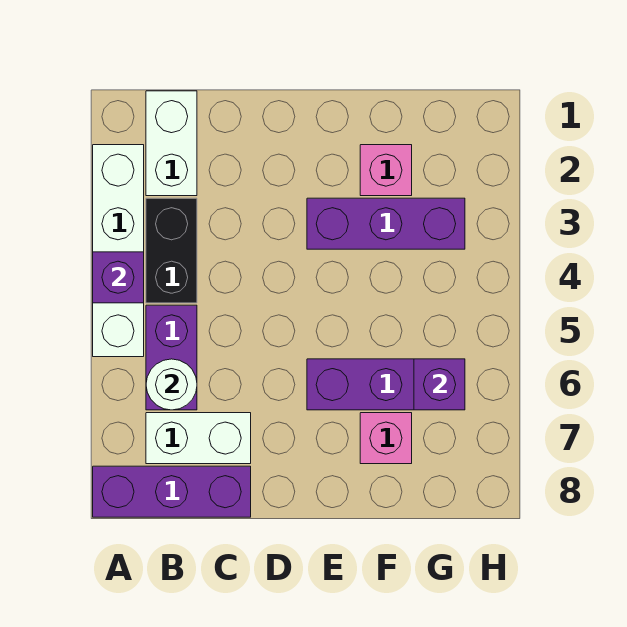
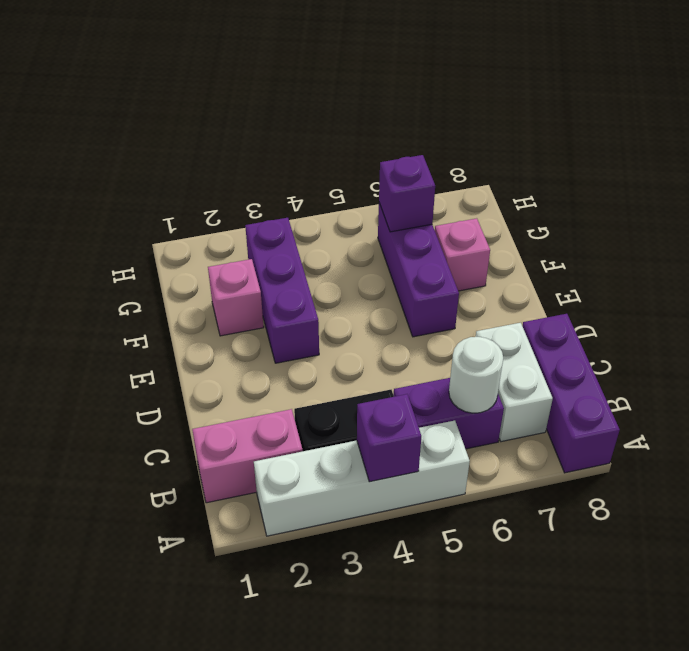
white brick B1:B2 level 1 -> pink brick B1:B2 level 1

